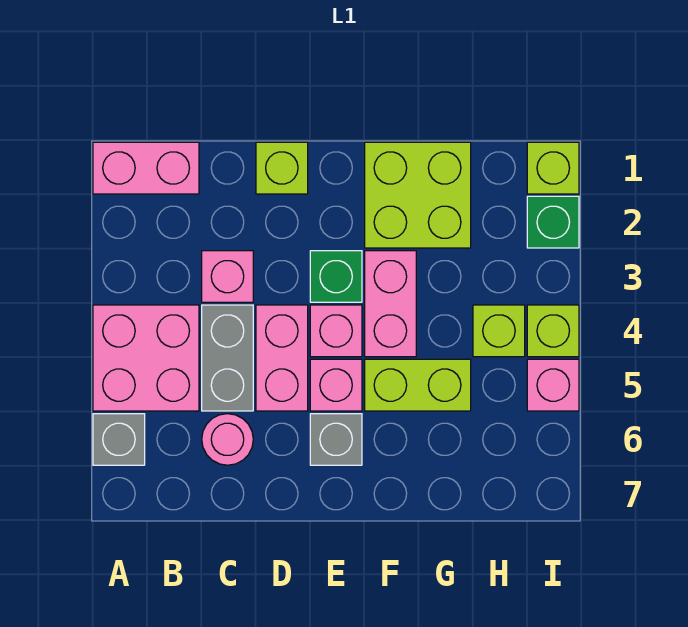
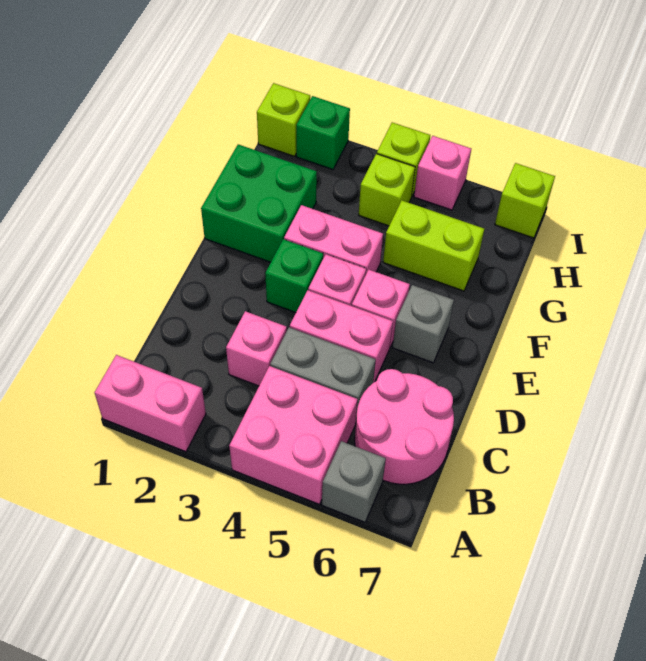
pink brick A1:B1 level 1 -> pink brick A1:A2 level 1
pink round brick C6 level 1 -> pink round brick B6:C7 level 1
lime brick D1 level 1 -> lime brick I7 level 1
lime brick F1:G2 level 1 -> green brick F1:G2 level 1
lime brick F5:G5 level 1 -> lime brick G5:G6 level 1

